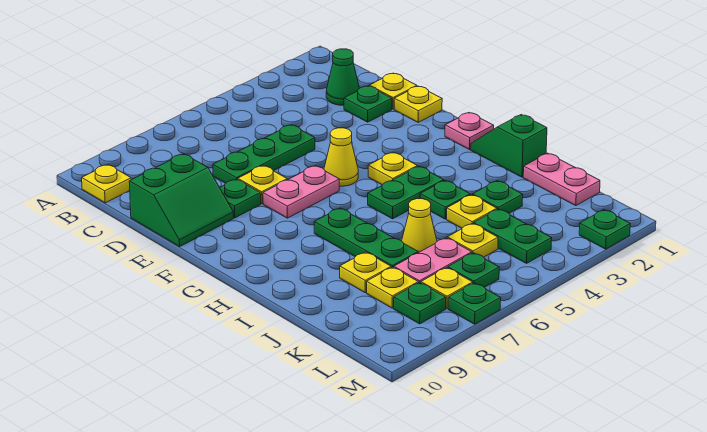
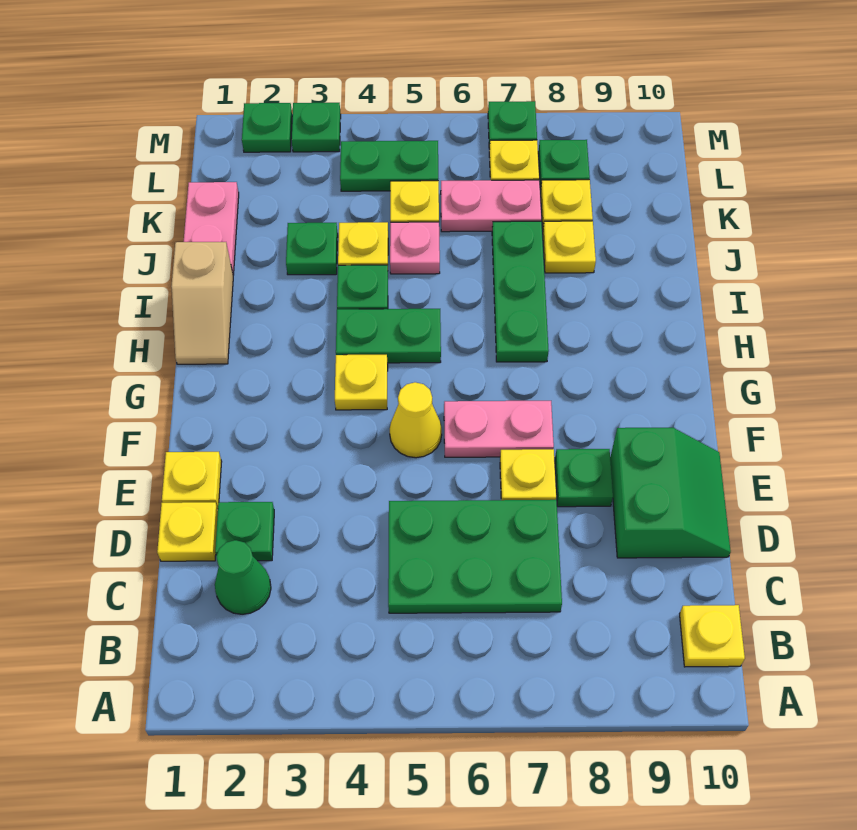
green plate D5:D7 level 1 -> green plate C5:D7 level 1
green slope D9:E10 level 1 top D -> green slope D9:E10 level 1 top 9
pink plate G1 level 1 -> pink plate J5 level 1
green slope H1:I1 level 1 top I -> tan slope H1:I1 level 1 top I
yellow cone J6 level 1 -> none
green plate K4:L4 level 1 -> green plate L4:L5 level 1
green plate L6 level 1 -> green plate M3 level 1

